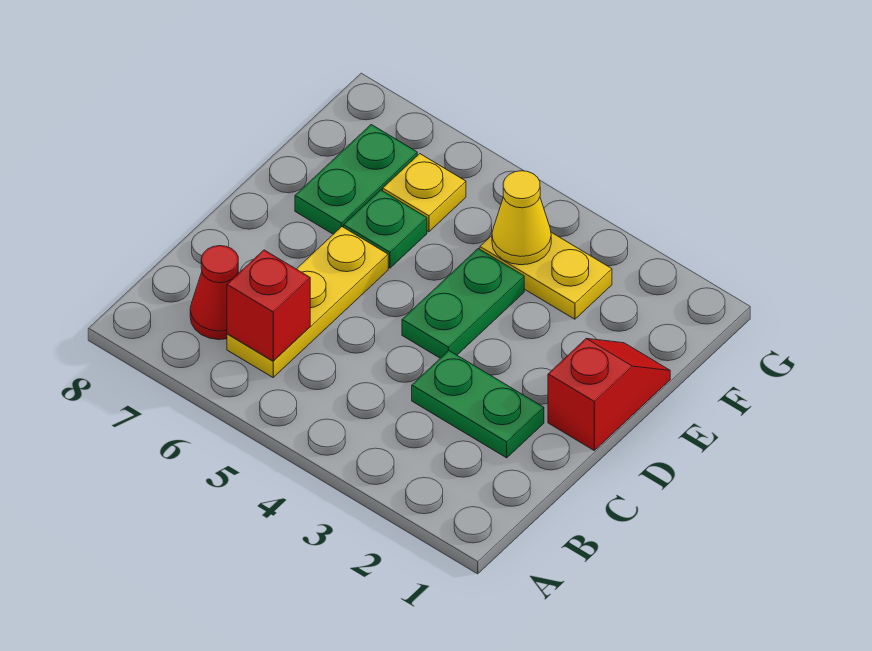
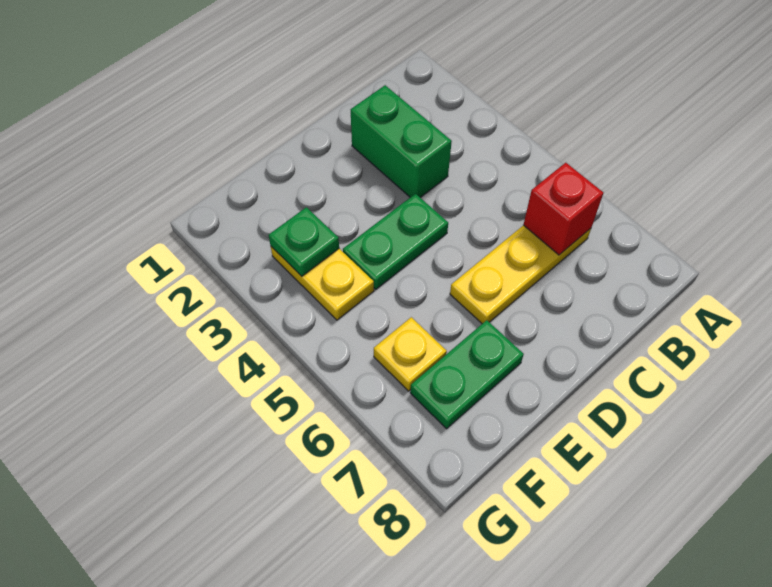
red cone B7 level 1 -> none
green plate C2:C3 level 1 -> green brick C2:C3 level 1
red slope D1:E1 level 1 top D -> none
green plate E6 level 1 -> green plate F3 level 2
yellow cone F4 level 2 -> none

